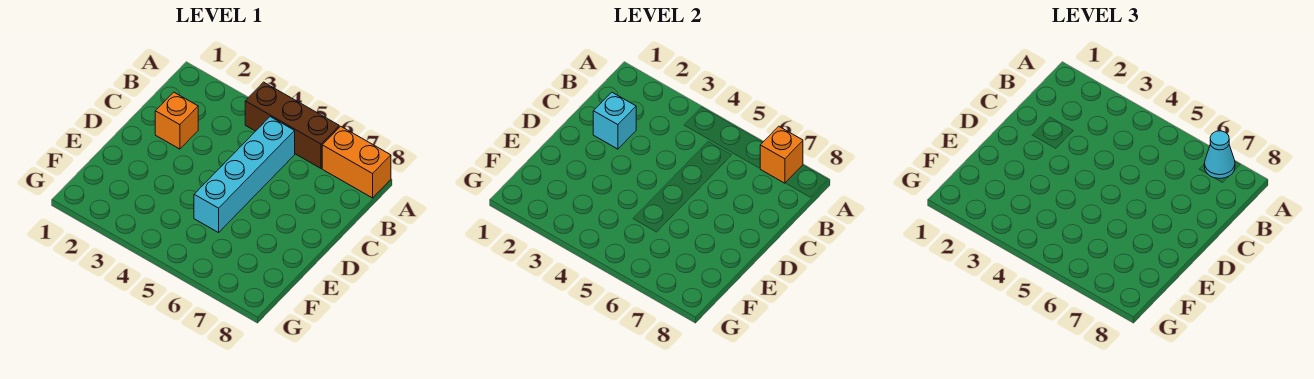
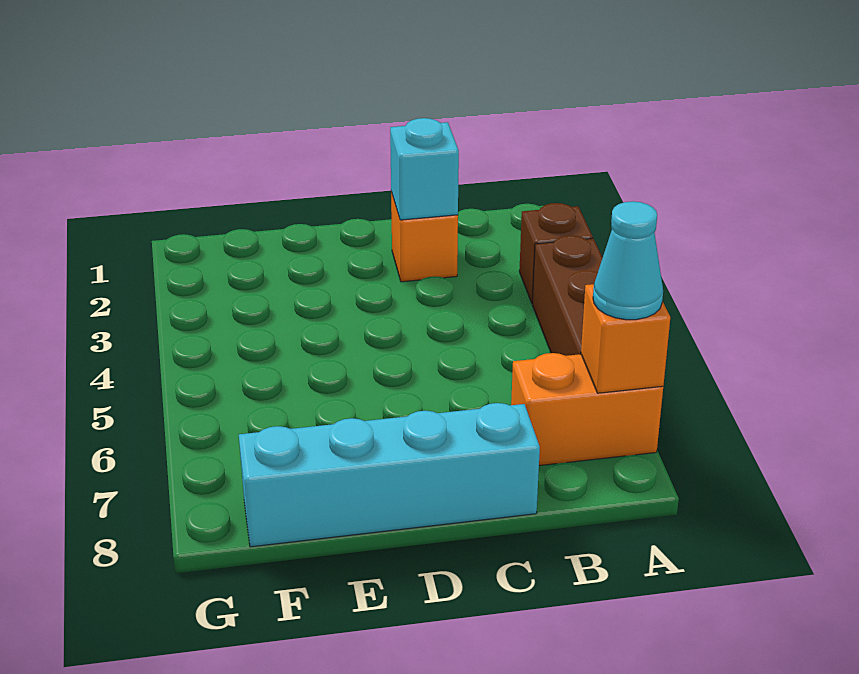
none -> brown brick A3 level 1
orange brick A7:A8 level 1 -> orange brick A7:B7 level 1
cyan brick B5:E5 level 1 -> cyan brick C8:F8 level 1

